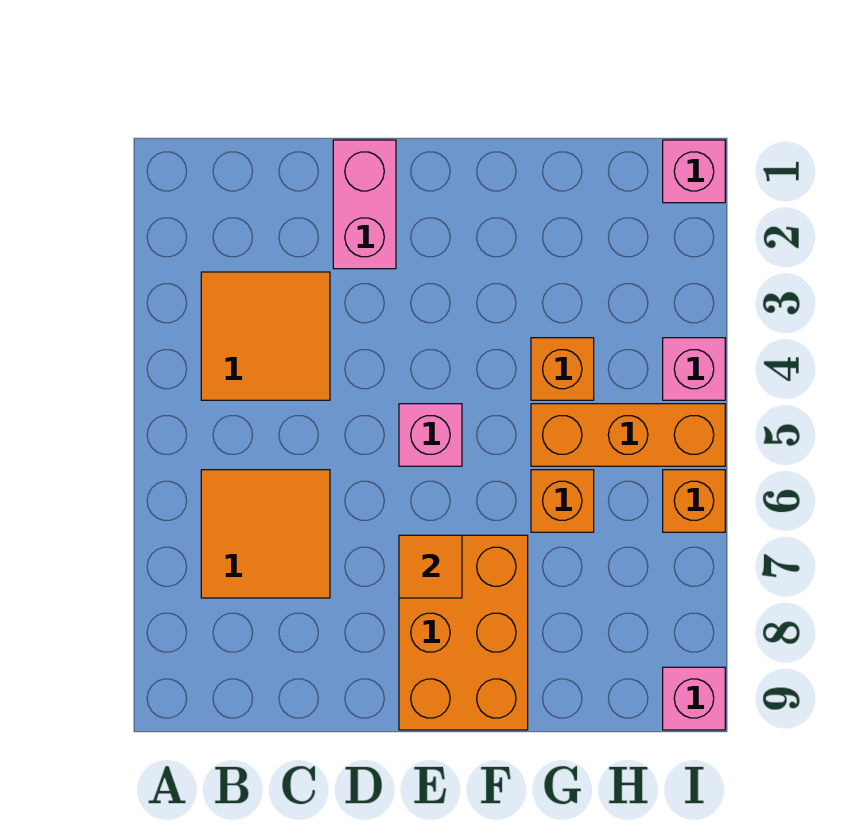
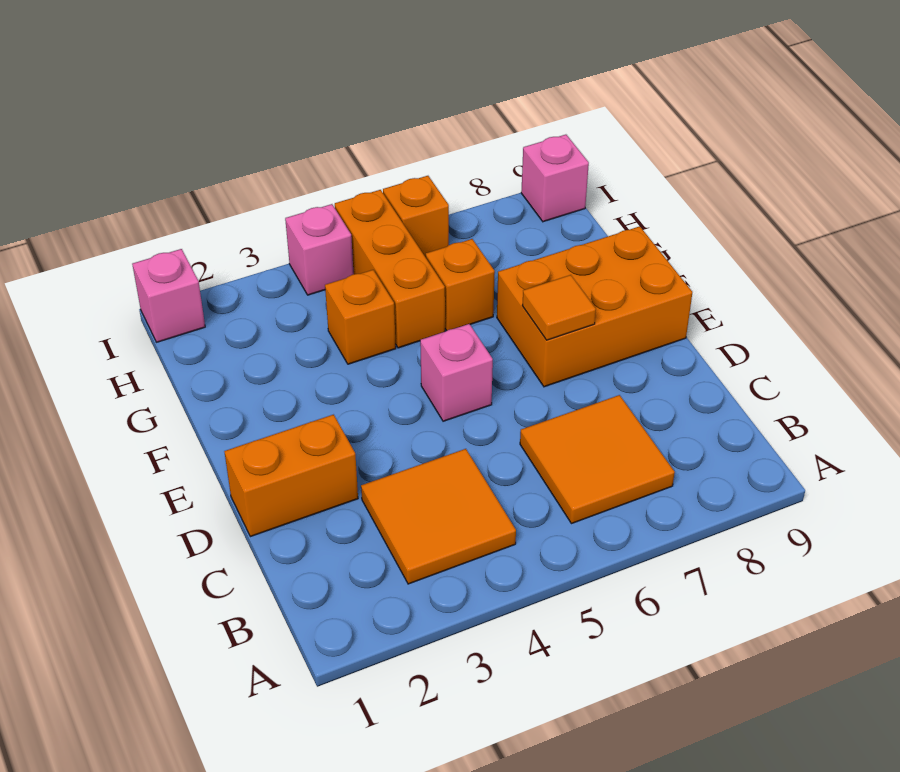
pink brick D1:D2 level 1 -> orange brick D1:D2 level 1

